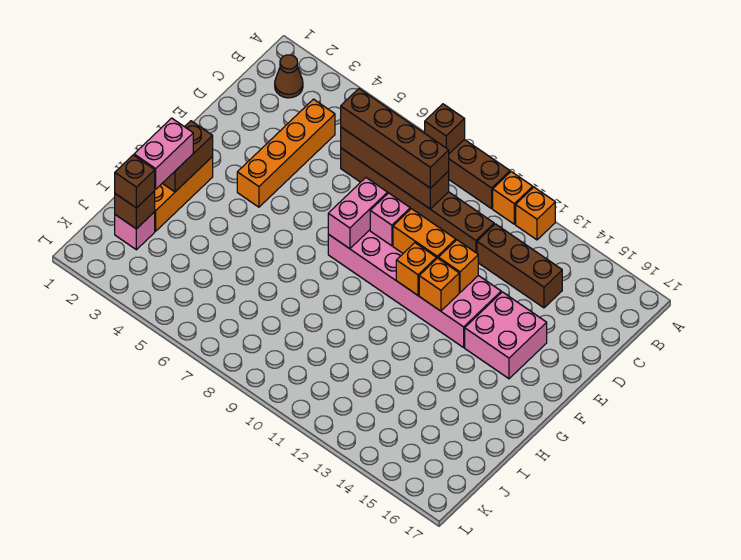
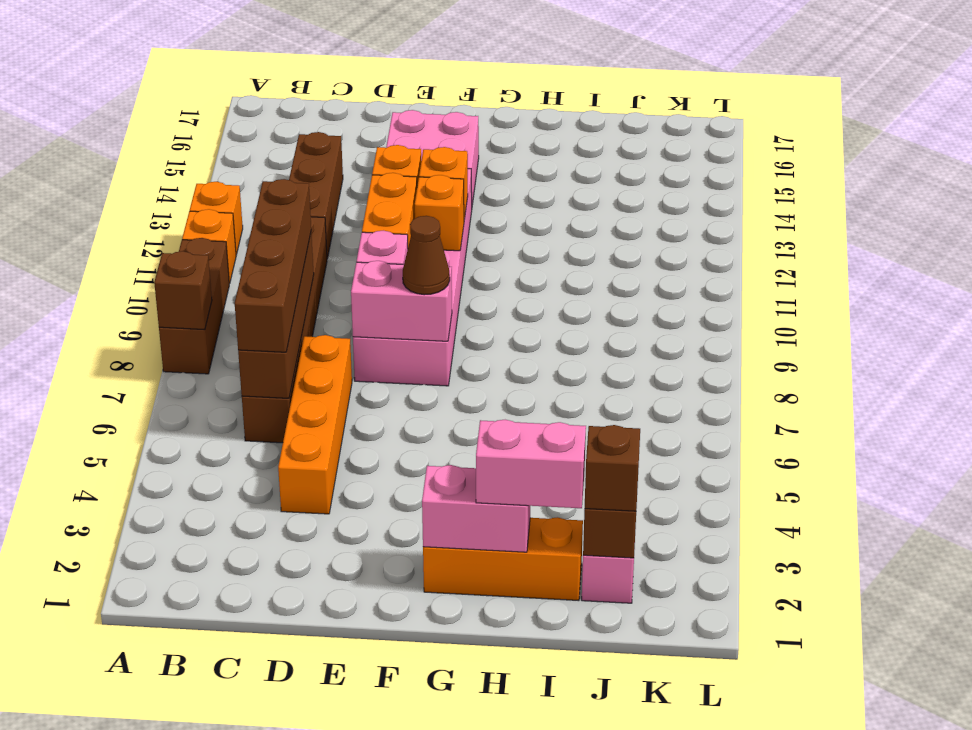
brown cone B2 level 1 -> brown cone F8 level 3
orange brick C4:F4 level 1 -> orange brick D4:D7 level 1
brown brick G2:H2 level 2 -> pink brick G2:H2 level 2

